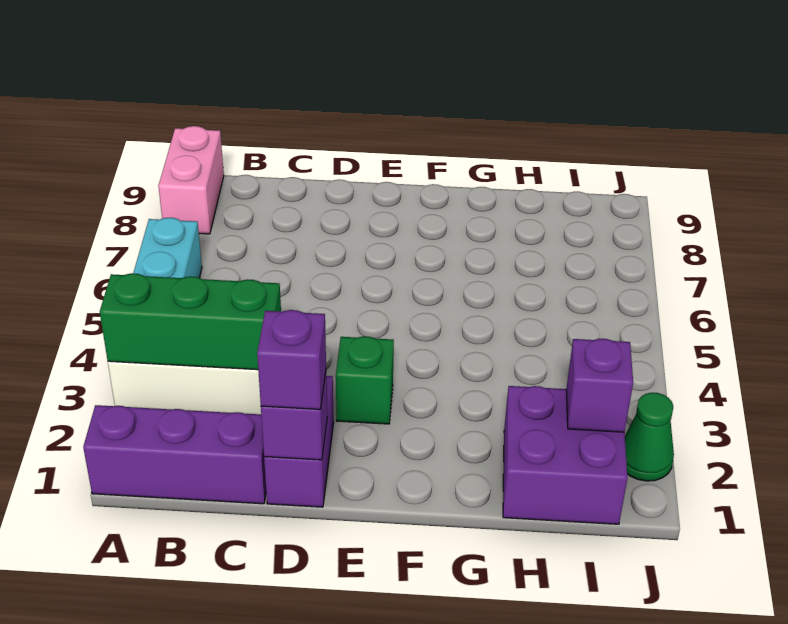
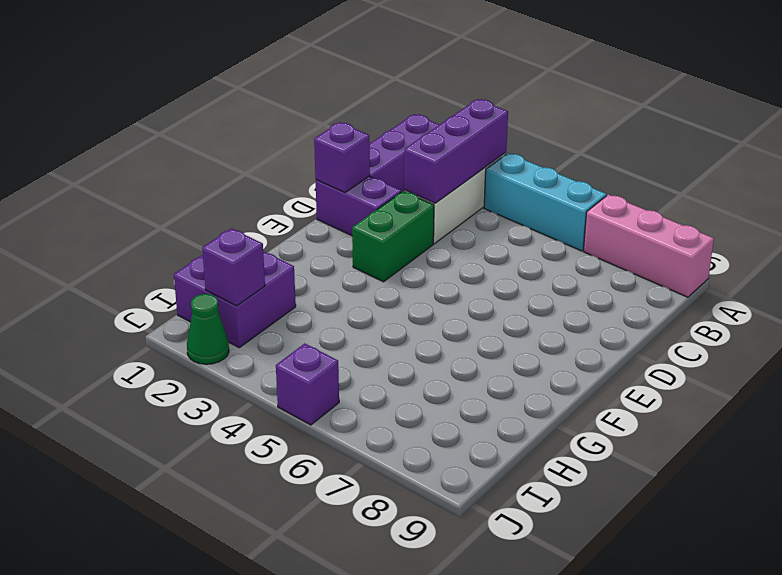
green brick A3:C3 level 2 -> purple brick A3:C3 level 2
pink brick A8:A9 level 1 -> pink brick A7:A9 level 1
purple brick D1 level 3 -> purple brick J5 level 1
green brick E3 level 1 -> green brick D3:E3 level 1

